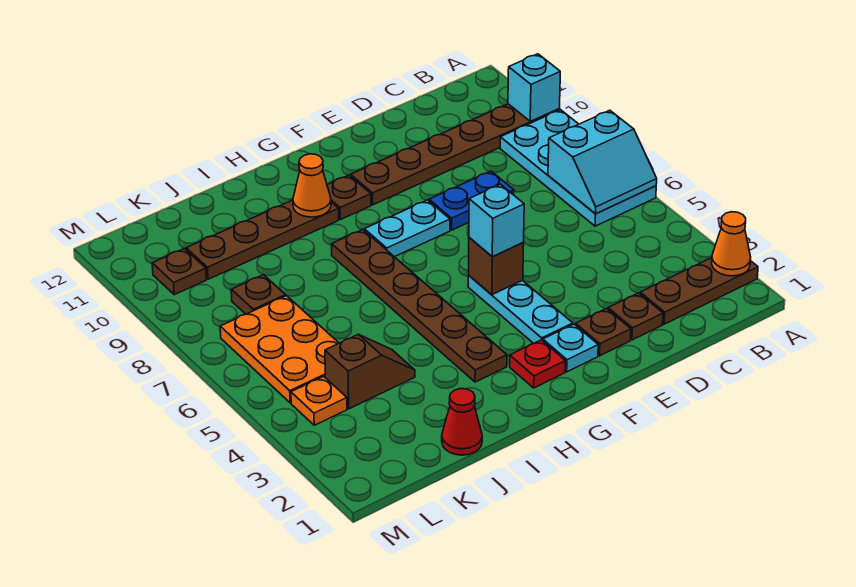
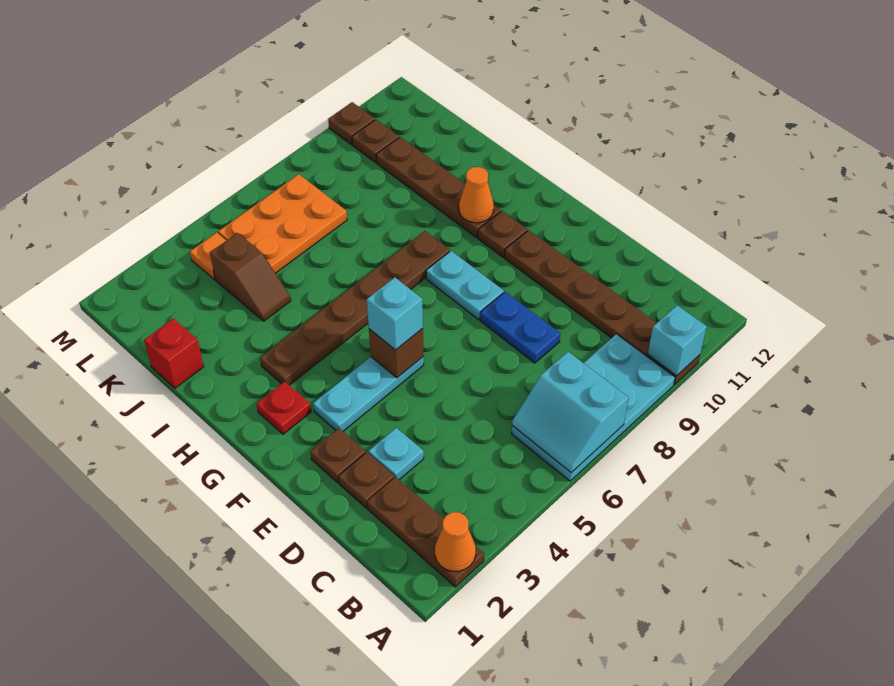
cyan plate F2 level 1 -> cyan plate D3 level 1
red cone J1 level 1 -> red brick J1 level 1
brown plate K8 level 1 -> brown plate M10 level 1

